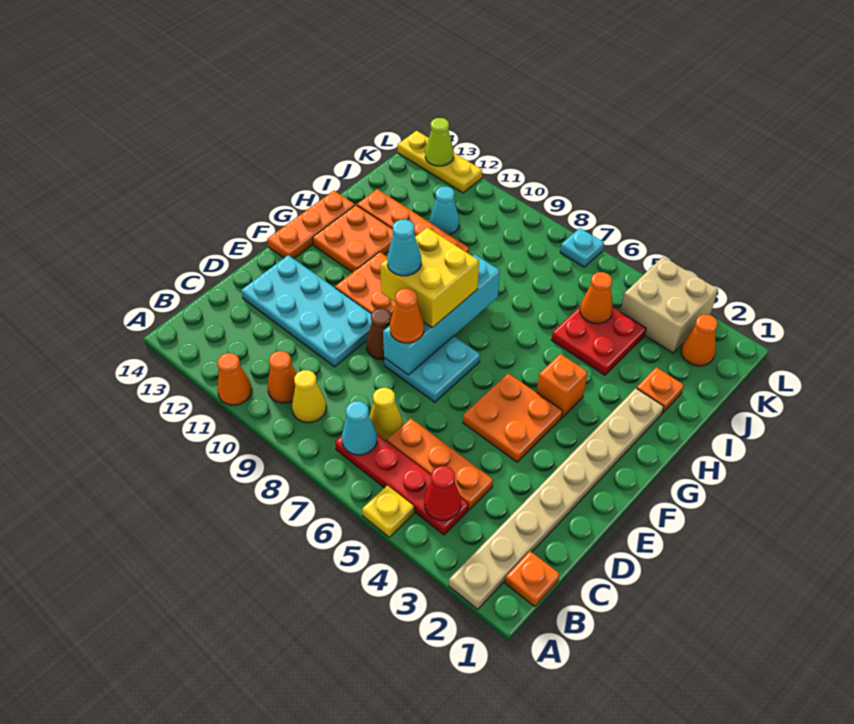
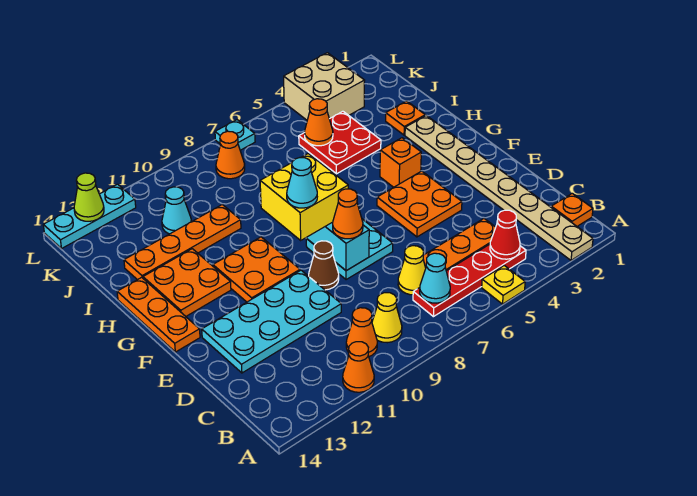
orange cone K2 level 1 -> orange cone K8 level 1
yellow plate L12:L14 level 1 -> cyan plate L12:L14 level 1

